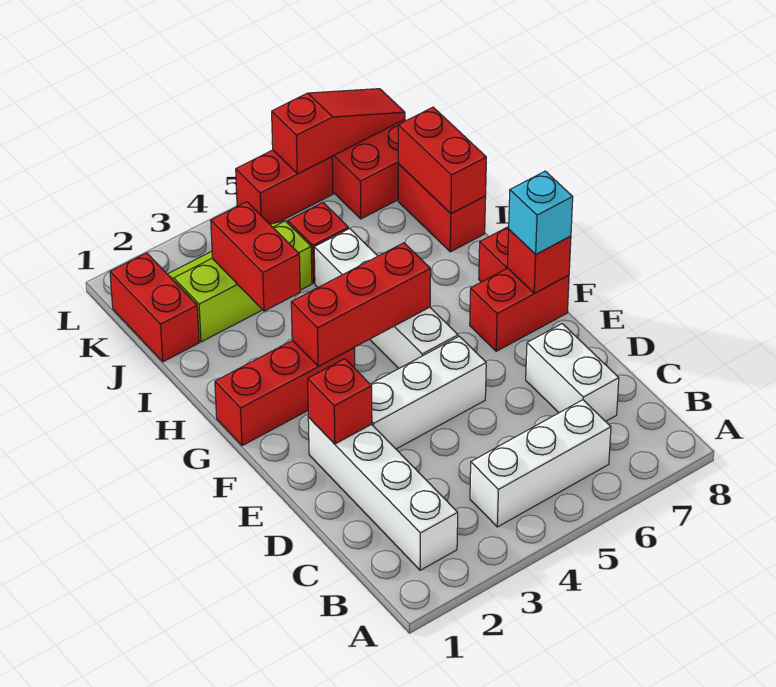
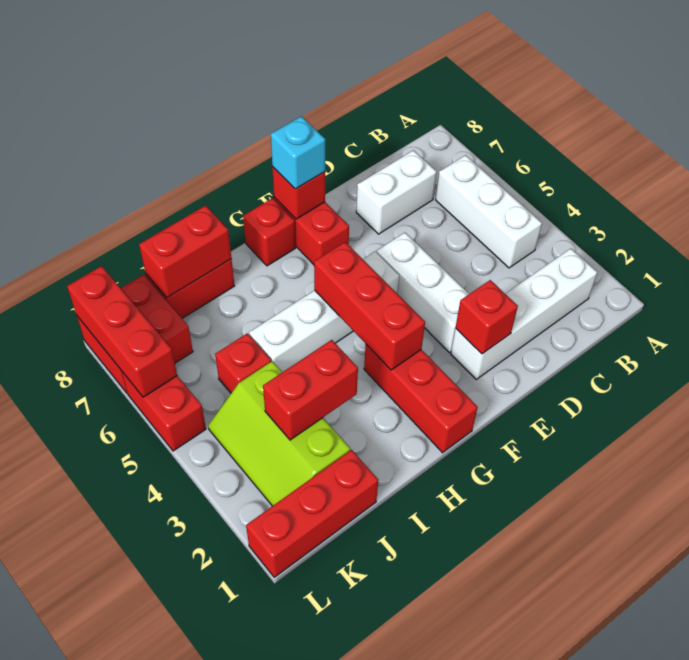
red brick J1:K1 level 1 -> red brick J1:L1 level 1
red slope L6:L8 level 2 top 6 -> red brick L6:L8 level 2

